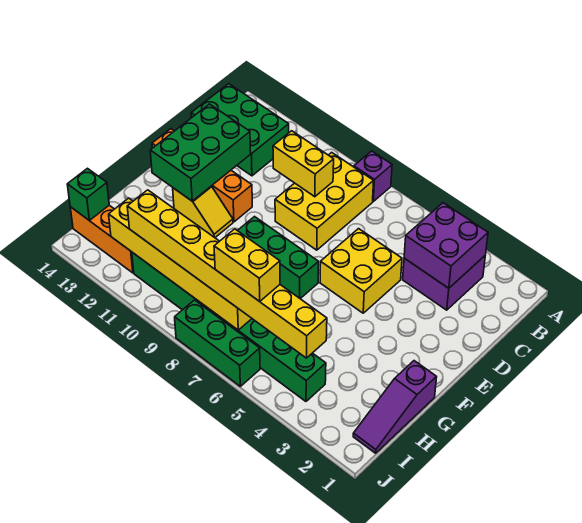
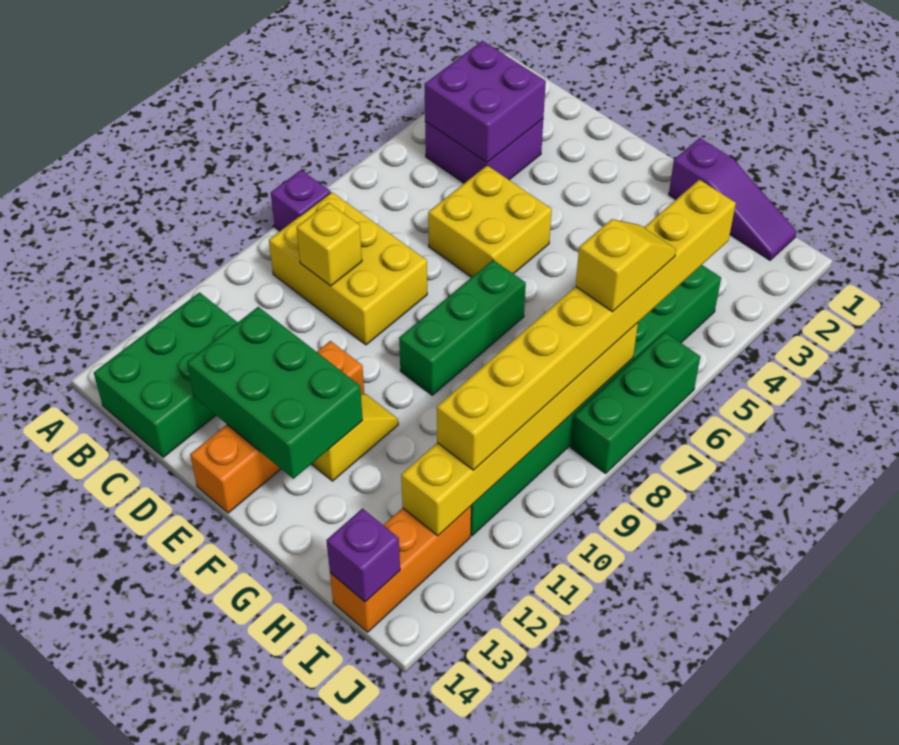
yellow brick C9:C10 level 2 -> yellow brick C9 level 2
yellow brick I6:I7 level 4 -> yellow slope I6:I7 level 4 top 7
green brick I14 level 2 -> purple brick I14 level 2

